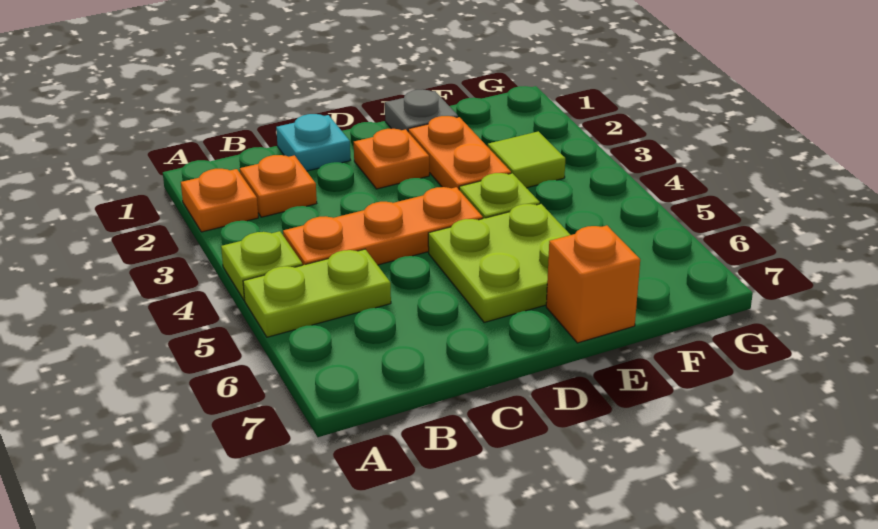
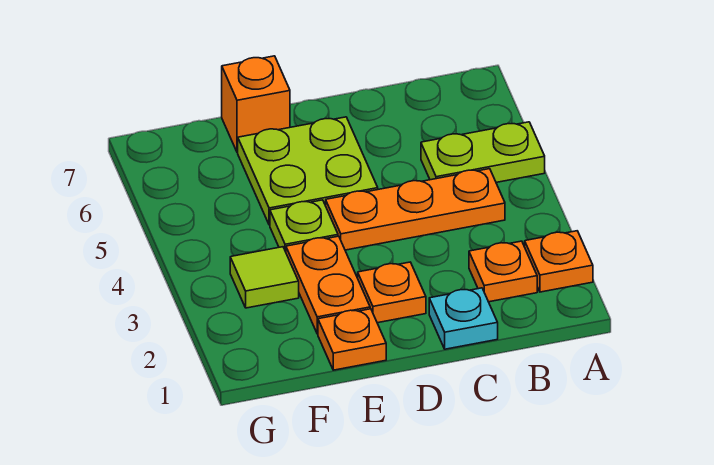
lime plate A4 level 1 -> none
grey plate E1 level 1 -> orange plate E1 level 1

